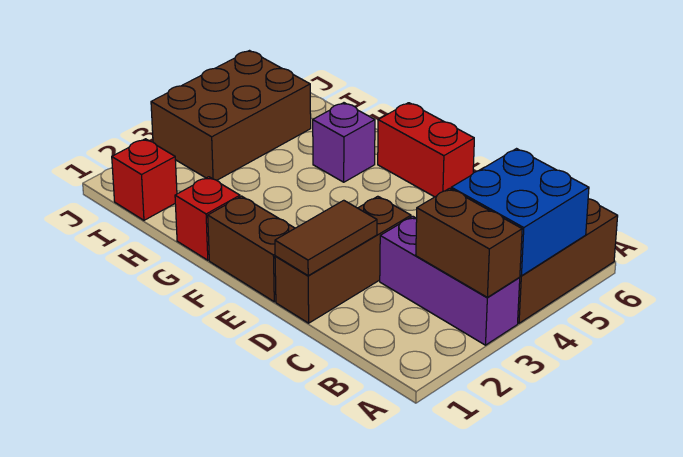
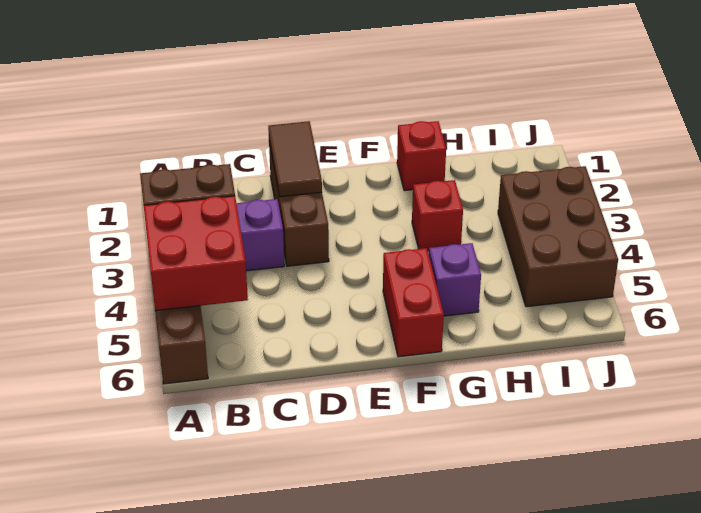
blue brick A4:B5 level 2 -> red brick A4:B5 level 2
brown brick E1:F1 level 1 -> none
red brick E6:F6 level 1 -> red brick F5:F6 level 1
red brick I1 level 1 -> red brick G3 level 1

